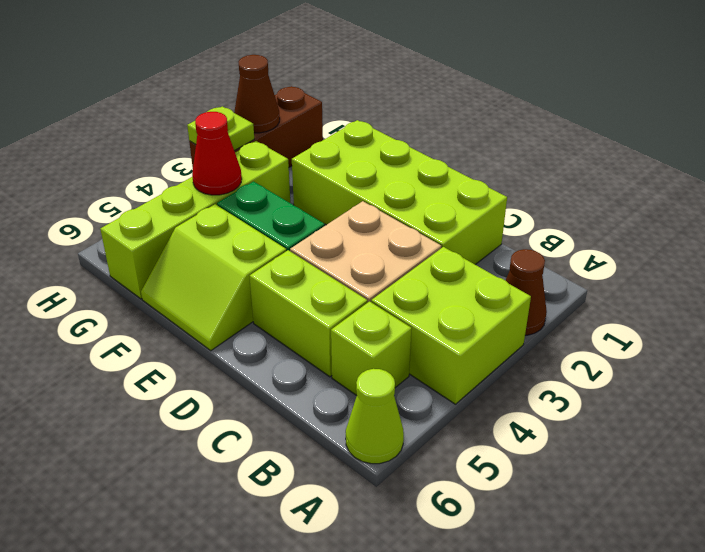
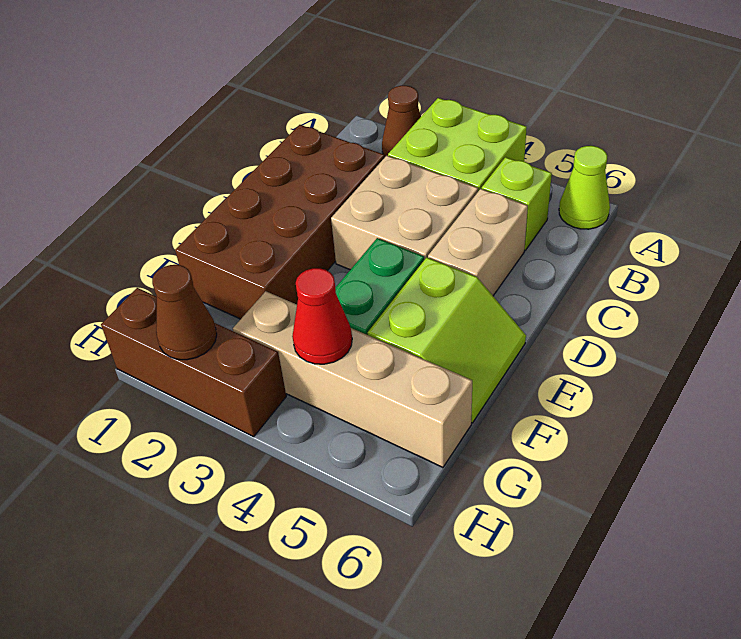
lime brick C1:F2 level 1 -> brown brick C1:F2 level 1
lime brick C5:D5 level 1 -> tan brick C5:D5 level 1
lime brick G3:G6 level 1 -> tan brick G3:G6 level 1
lime plate H3 level 2 -> none

